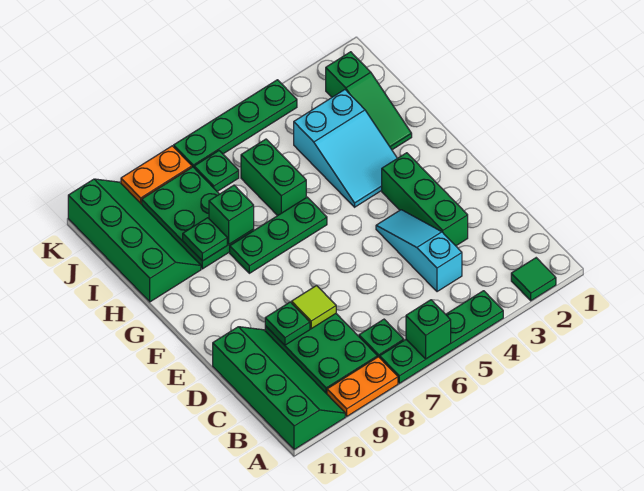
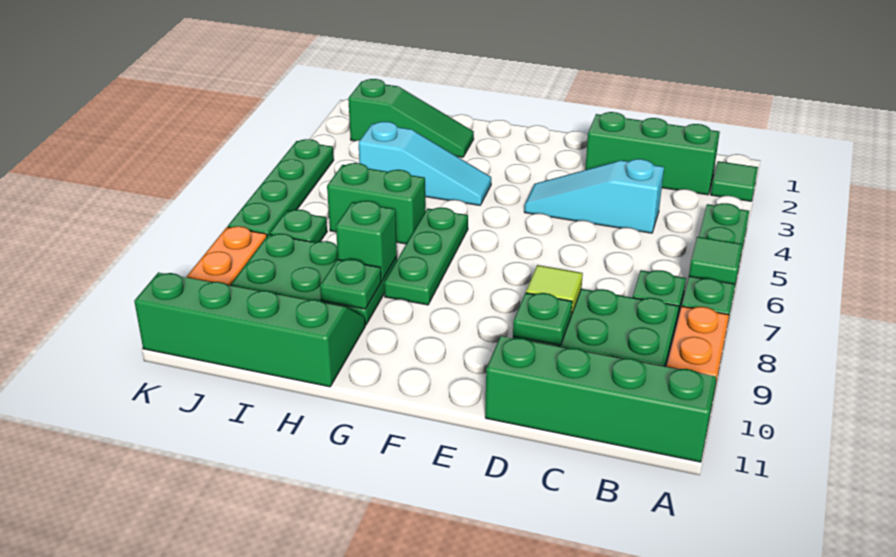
green brick A6 level 2 -> green tile A6 level 2
green brick D3:F3 level 1 -> green brick B2:D2 level 1
cyan slope G3:I4 level 1 top I -> cyan slope G4:I4 level 1 top I

